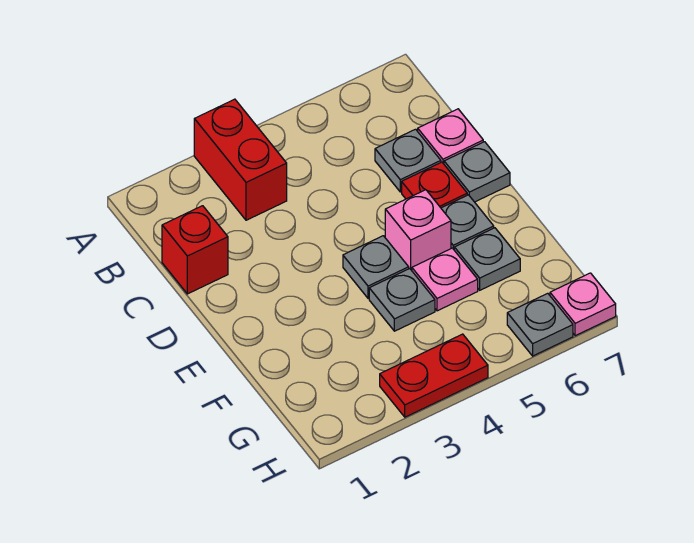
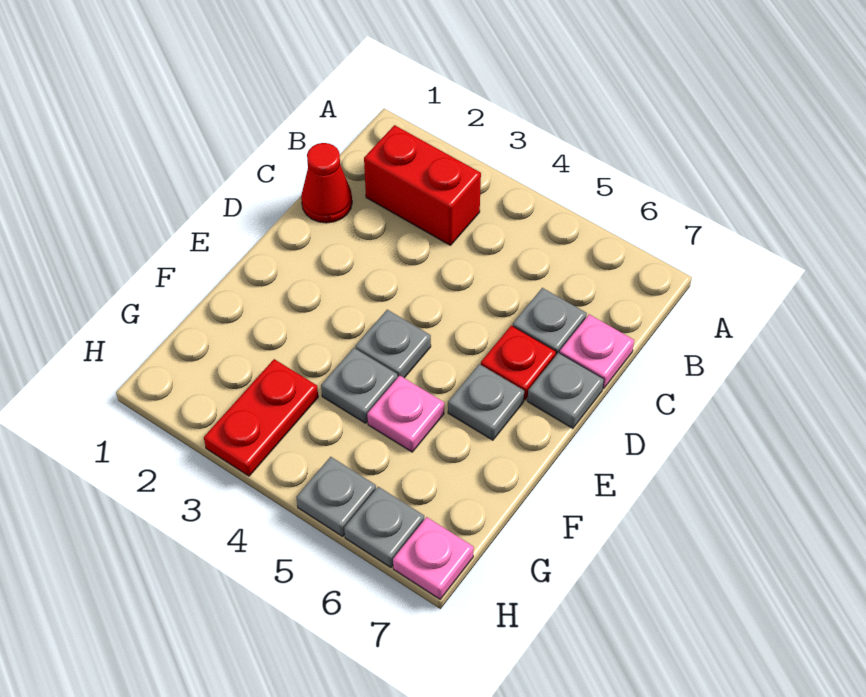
red brick A3:B3 level 1 -> red brick B2:B3 level 1
red brick C1 level 1 -> red cone C1 level 1
pink brick E5 level 1 -> none
grey plate F6 level 1 -> grey plate H5 level 1
red plate H3:H4 level 1 -> red plate G3:H3 level 1

